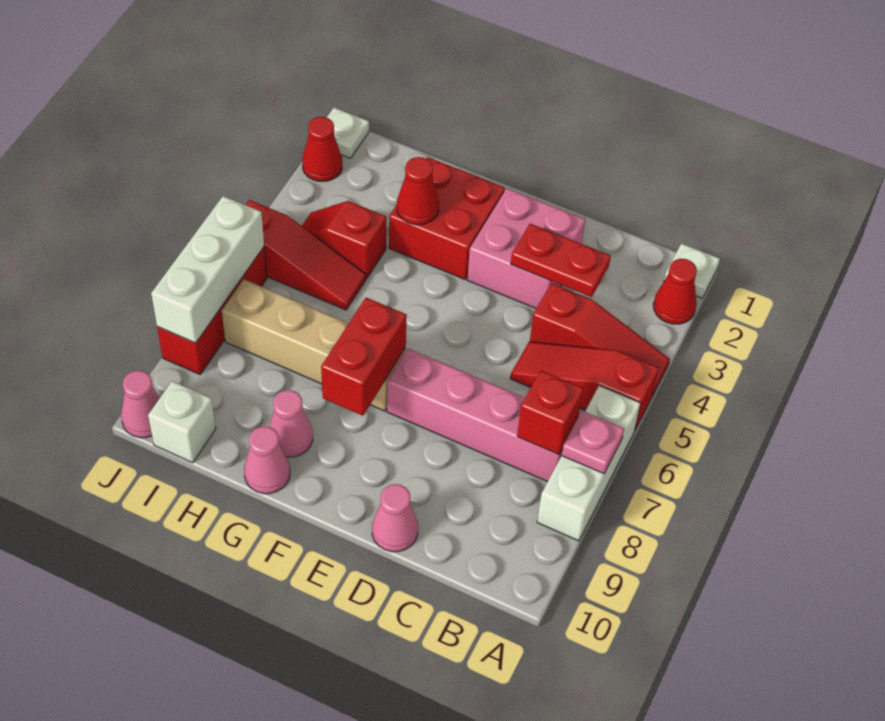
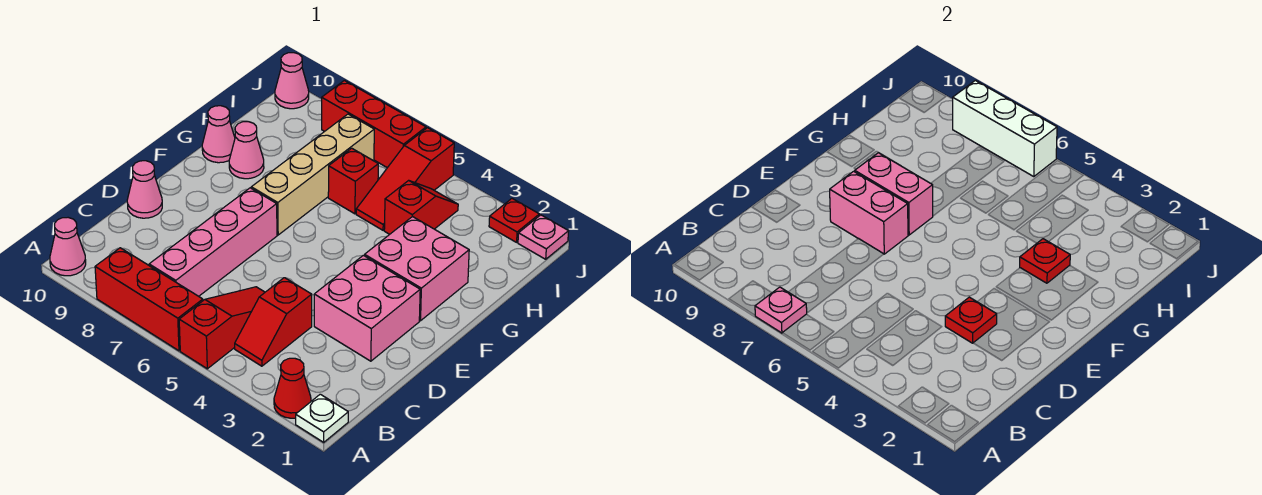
red slope A4:C4 level 1 top C -> red slope B4:C4 level 1 top C
white brick A6:A8 level 1 -> red brick A6:A8 level 1
none -> pink cone A10 level 1
red brick B7 level 2 -> red brick H6 level 1
red plate C3:D3 level 2 -> red plate D3 level 2
none -> pink brick E7:E8 level 2
red brick F2:G3 level 1 -> pink brick F2:G3 level 1
red brick F7:F8 level 2 -> pink brick F7:F8 level 2
red cone G3 level 2 -> red plate G3 level 2
white brick I10 level 1 -> none
white plate J1 level 1 -> pink plate J1 level 1
red cone J2 level 1 -> red plate J2 level 1

